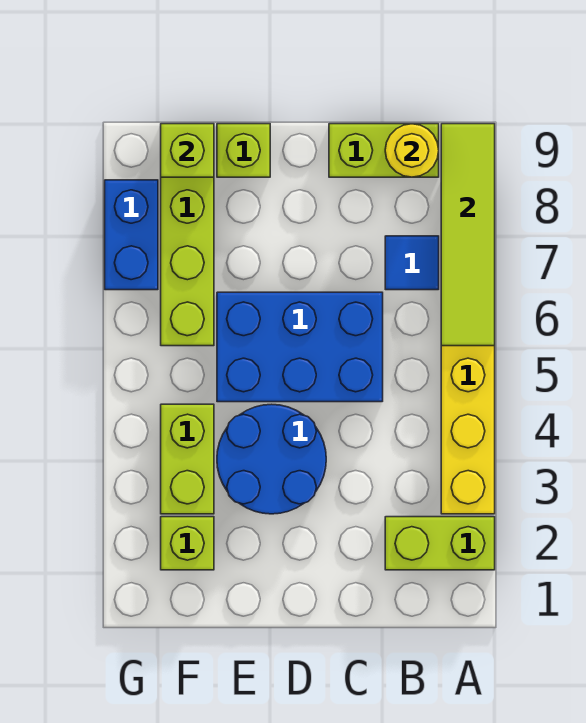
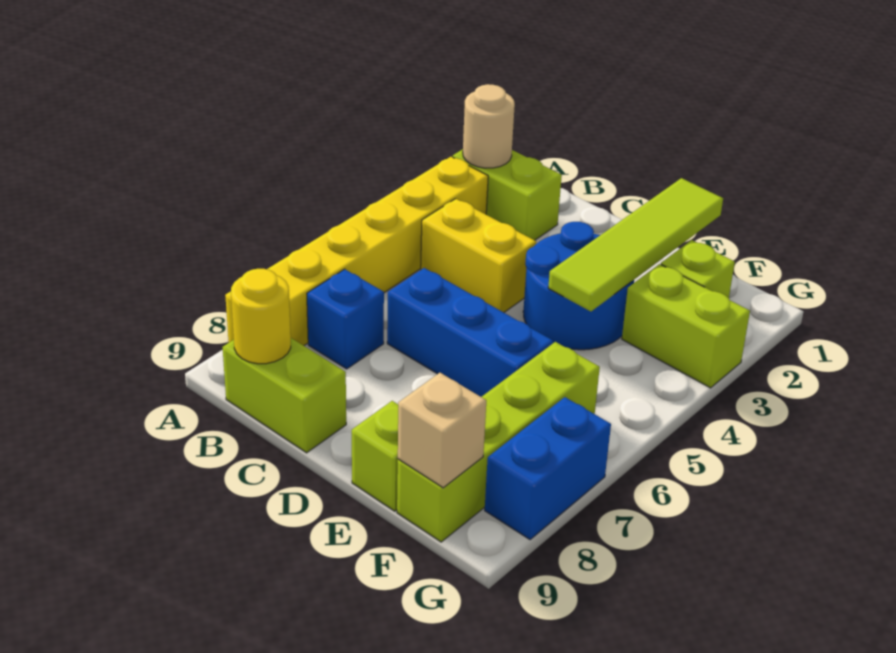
none -> tan round brick A2 level 2
lime tile A6:A9 level 2 -> lime tile E1:E4 level 2
none -> yellow brick B4:C4 level 1
blue tile B7 level 1 -> blue brick B7 level 1
blue brick C5:E6 level 1 -> blue brick C6:E6 level 1
lime brick F3:F4 level 1 -> lime brick F3:G3 level 1
lime brick F9 level 2 -> tan brick F9 level 2

